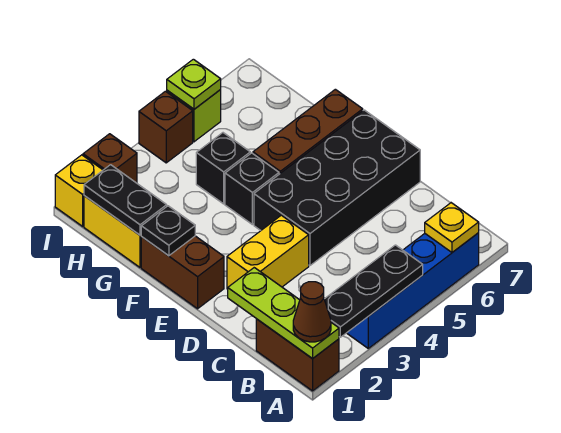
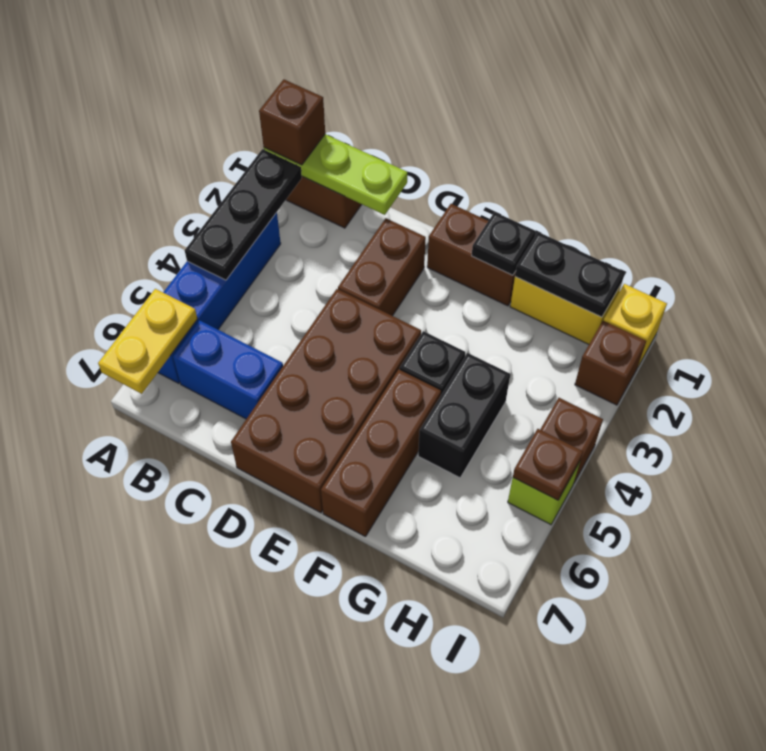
brown cone A1 level 3 -> brown brick A1 level 3
yellow plate A6 level 2 -> yellow plate A6:A7 level 2
none -> blue brick B6:C6 level 1
yellow brick D2:D3 level 1 -> brown brick D2:D3 level 1
black brick D4:E7 level 1 -> brown brick D4:E7 level 1
black brick G4 level 1 -> black brick G4:G5 level 1
lime plate I5 level 2 -> brown plate I5 level 2

